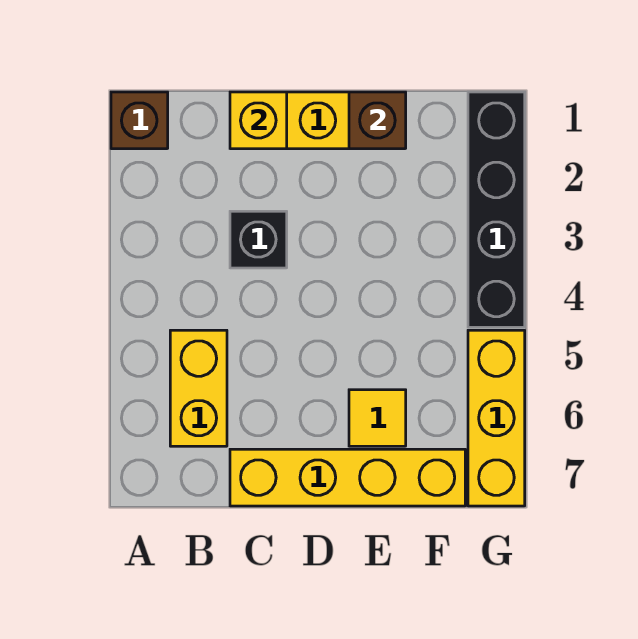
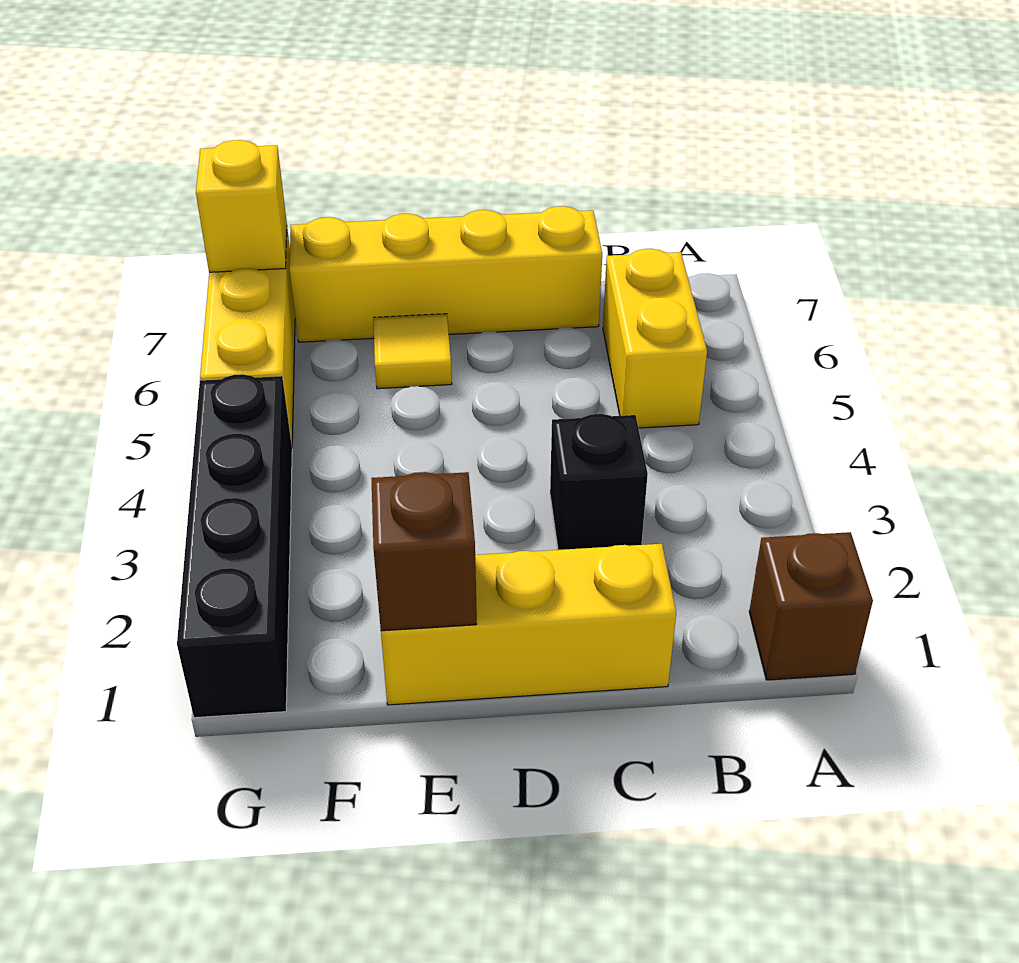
yellow brick C1 level 2 -> yellow brick G7 level 2

